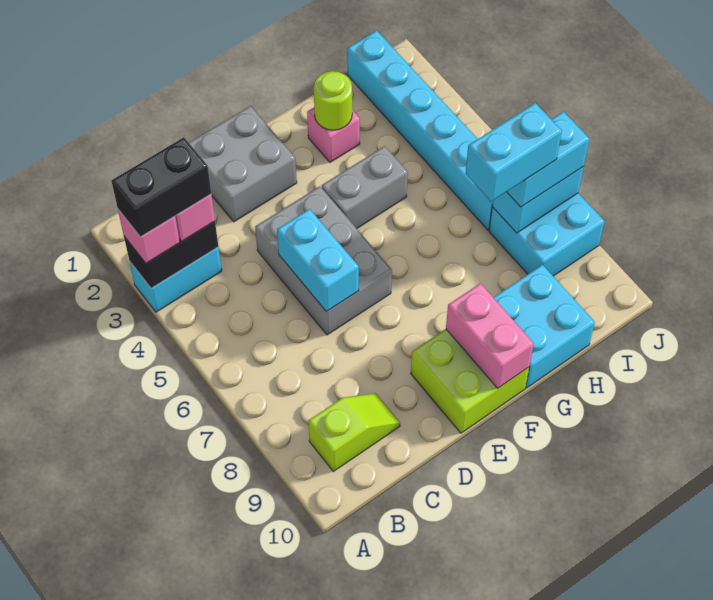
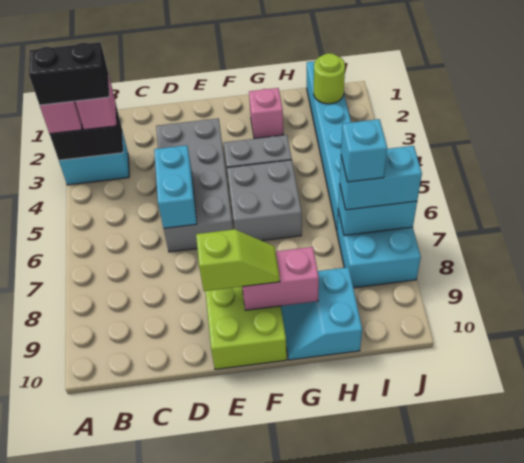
lime slope B9:C9 level 1 top B -> lime slope E9:F9 level 3 top E
grey brick D1:E2 level 1 -> grey brick F5:G6 level 1
grey brick D4:E6 level 1 -> grey brick D3:E6 level 1
pink brick F9:F10 level 2 -> pink brick F9:G9 level 2
lime round brick G2 level 2 -> lime round brick I2 level 2
cyan brick G9:H10 level 1 -> cyan slope G9:H10 level 1 top H
cyan brick H7:I7 level 4 -> cyan brick I7 level 4

